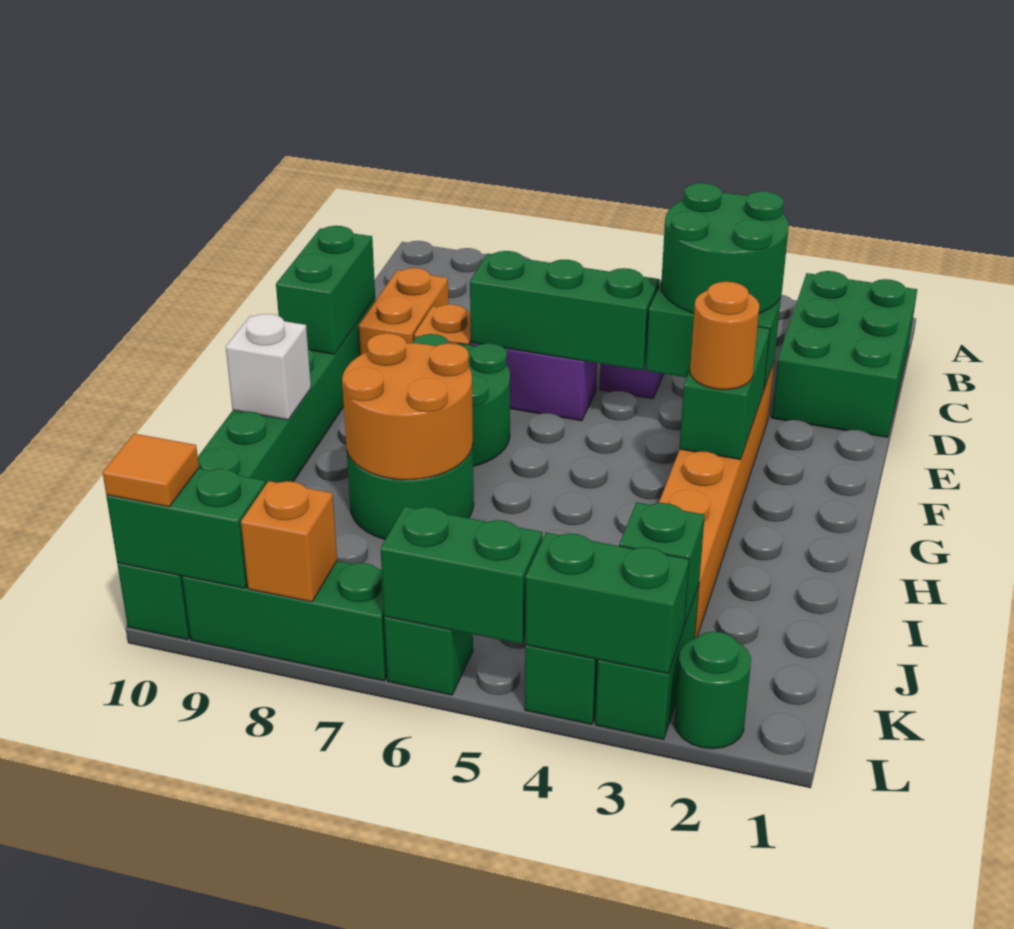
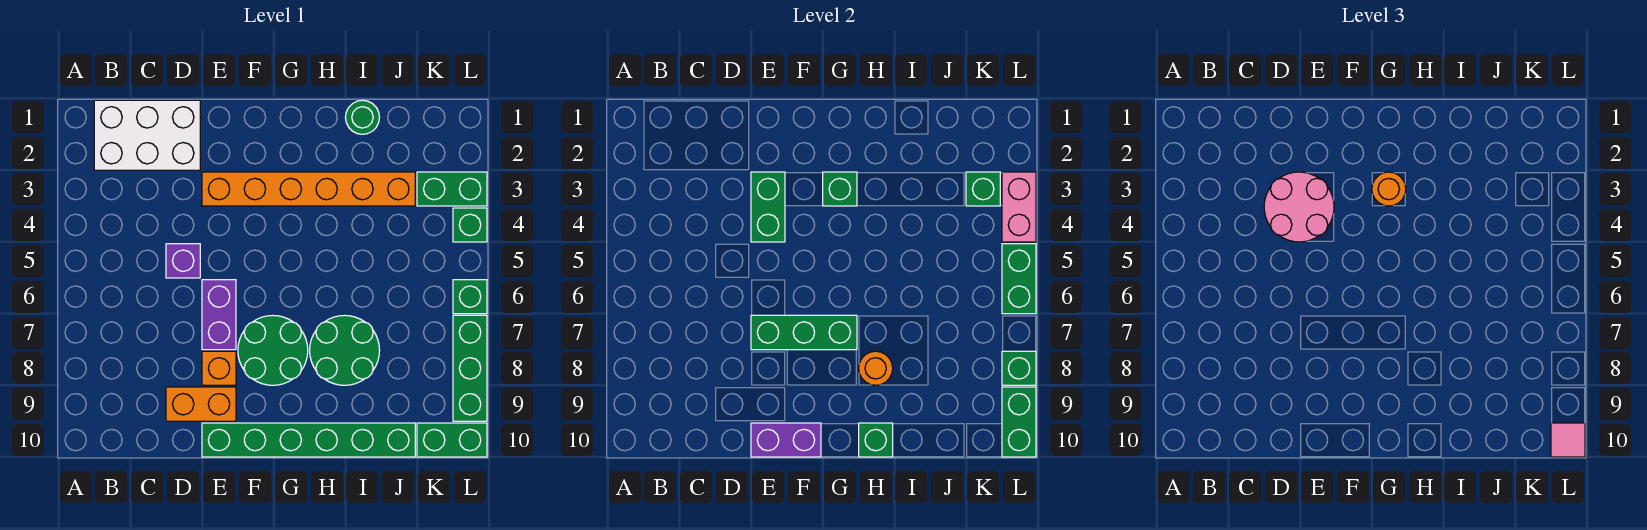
green brick B1:D2 level 1 -> white brick B1:D2 level 1
green round brick D3:E4 level 3 -> pink round brick D3:E4 level 3
green brick E5:E7 level 2 -> green brick E7:G7 level 2
green brick E10:F10 level 2 -> purple brick E10:F10 level 2
green brick F3:G3 level 2 -> green brick G3 level 2
orange round brick H7:I8 level 2 -> orange round brick H8 level 2
white brick H10 level 2 -> green brick H10 level 2
green round brick L2 level 1 -> green round brick I1 level 1
green brick L3:L4 level 2 -> pink brick L3:L4 level 2
orange brick L8 level 2 -> green brick L8 level 2
orange tile L10 level 3 -> pink tile L10 level 3

